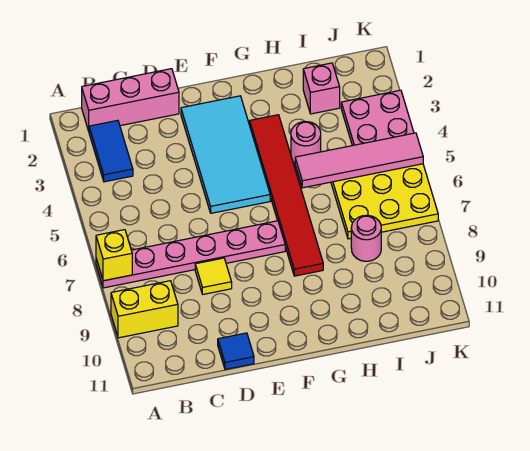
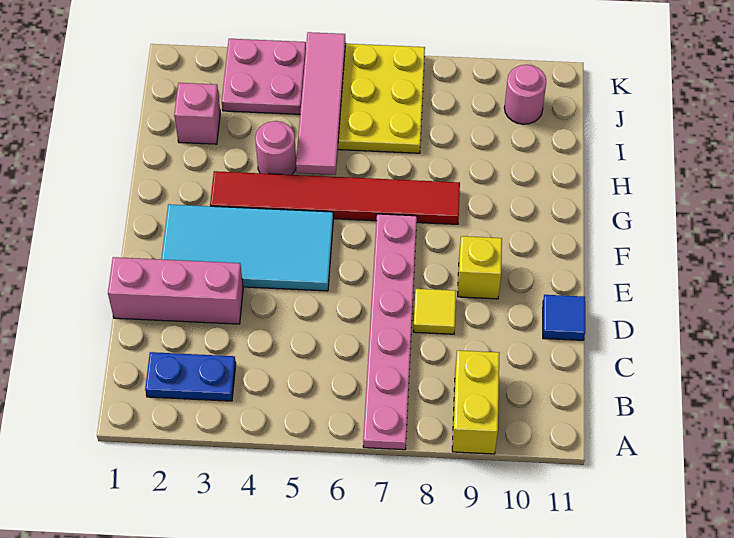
yellow brick A7 level 2 -> yellow brick E9 level 1
pink brick B1:D1 level 1 -> pink brick D1:D3 level 1
blue tile B2:B3 level 1 -> blue plate B2:B3 level 1
pink round brick I8 level 1 -> pink round brick J10 level 1

